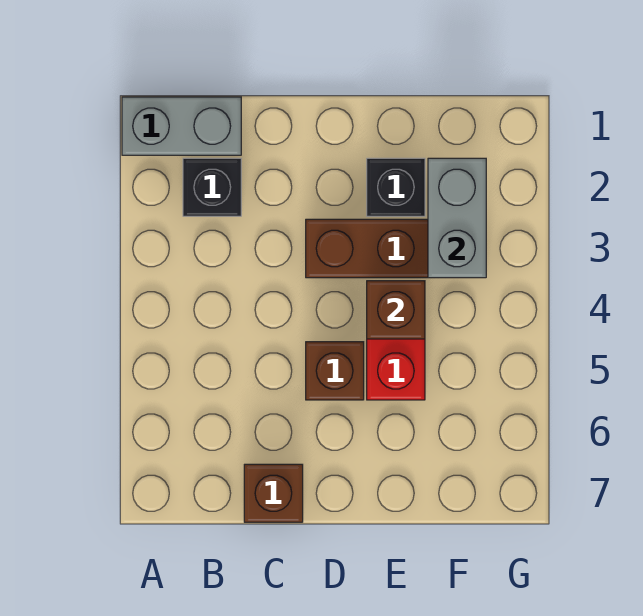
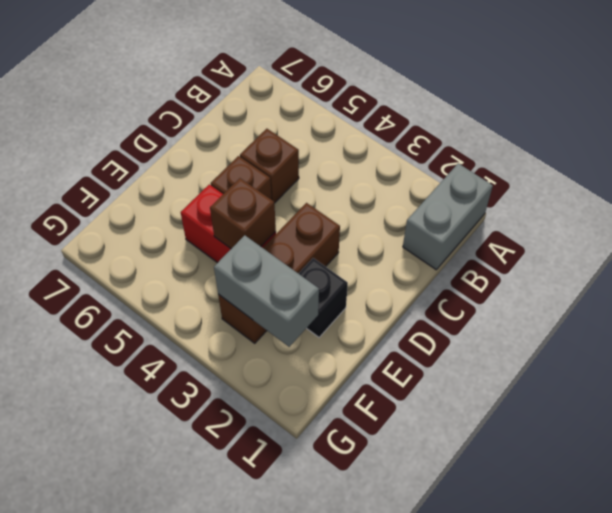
black brick B2 level 1 -> none
brown brick C7 level 1 -> brown brick C5 level 1

